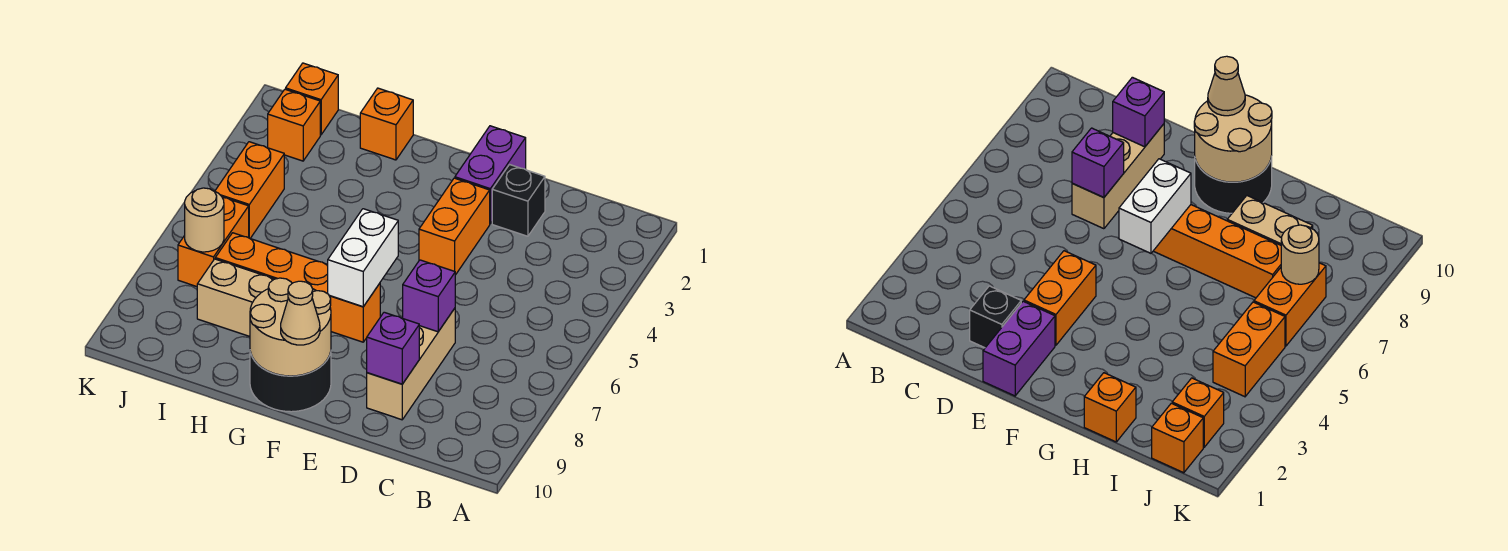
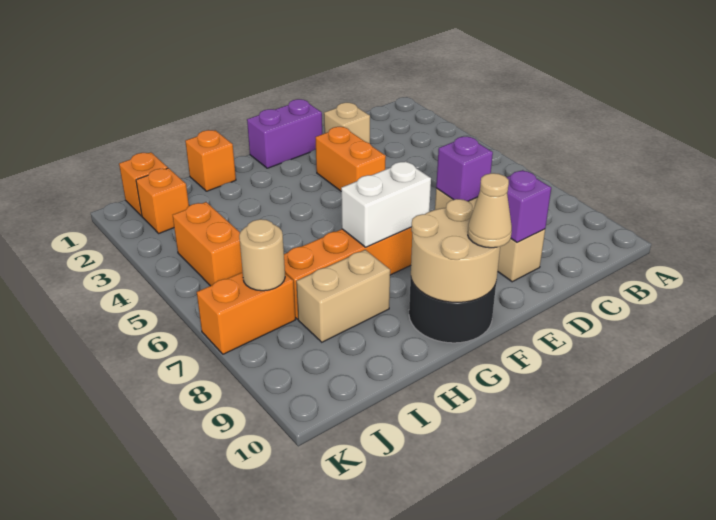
black brick D2 level 1 -> tan brick D2 level 1
purple brick E1:E2 level 1 -> purple brick E1:F1 level 1
white brick F6:F7 level 2 -> white brick F7:G7 level 2
orange brick J6:J7 level 1 -> orange brick J7:K7 level 1

